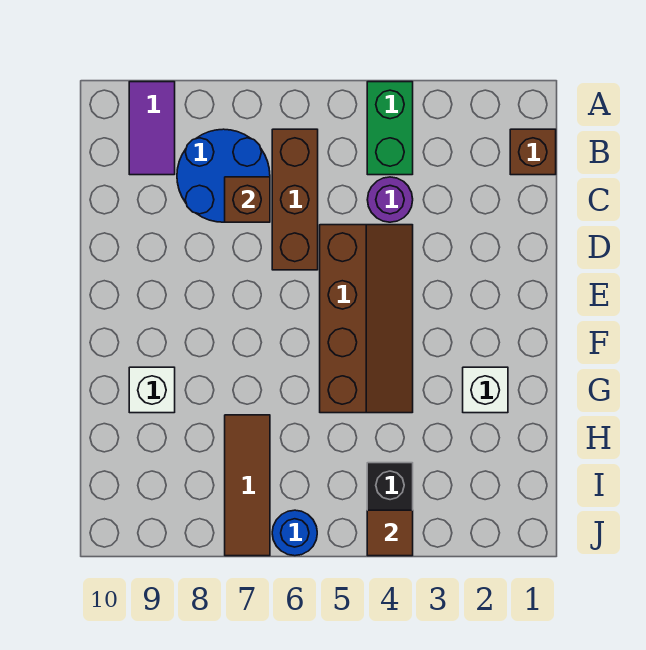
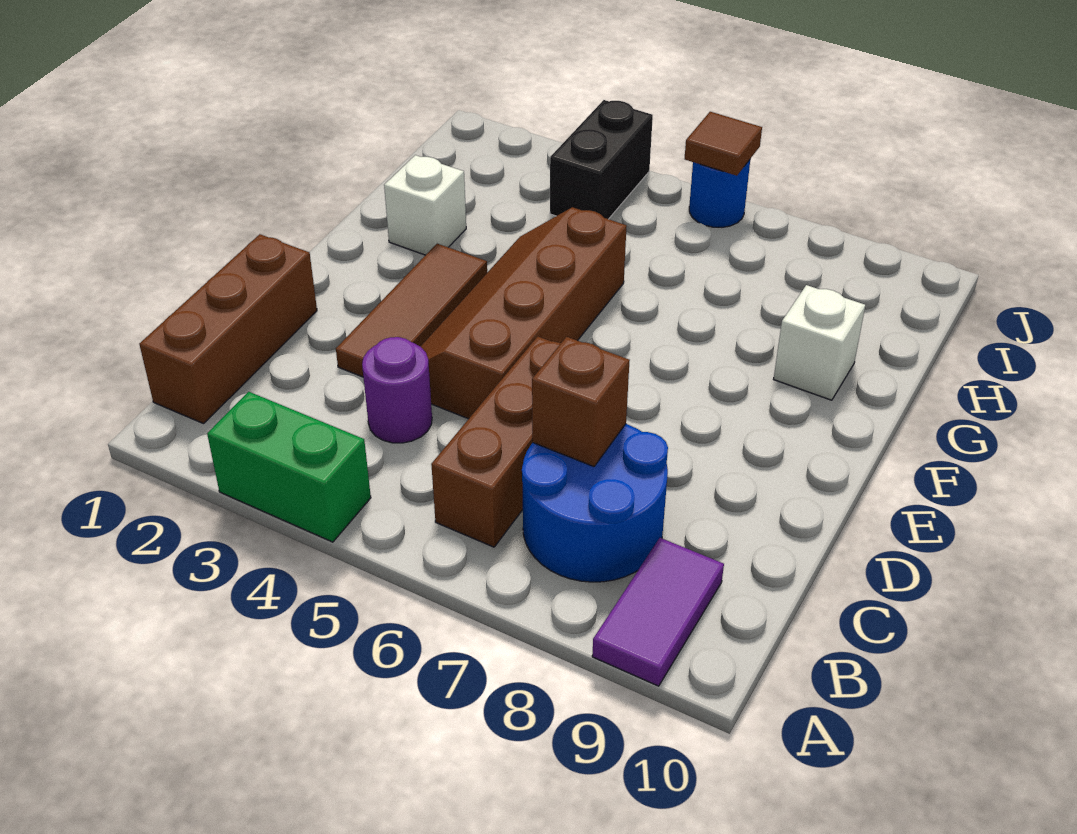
green brick A4:B4 level 1 -> green brick A3:A4 level 1
brown brick B1 level 1 -> brown brick B1:D1 level 1
brown tile H7:J7 level 1 -> brown tile D3:F3 level 1
brown tile J4 level 2 -> brown tile J6 level 2

